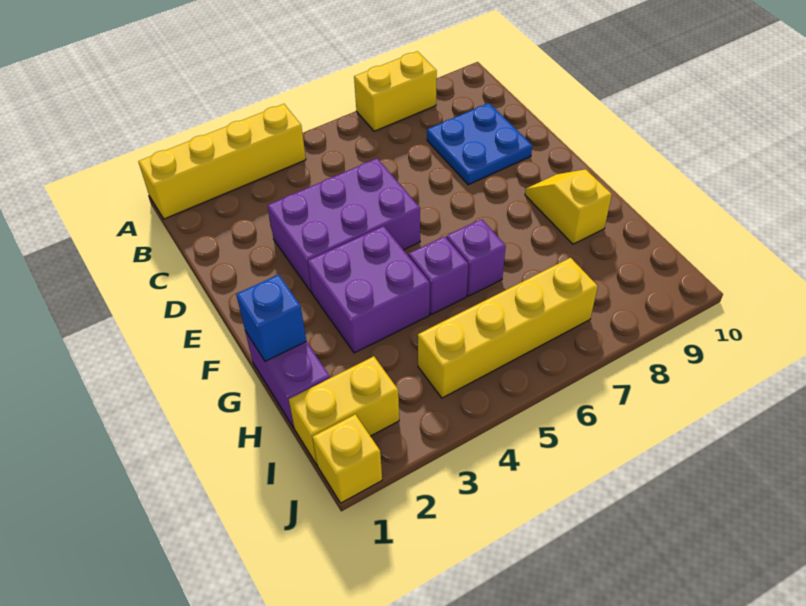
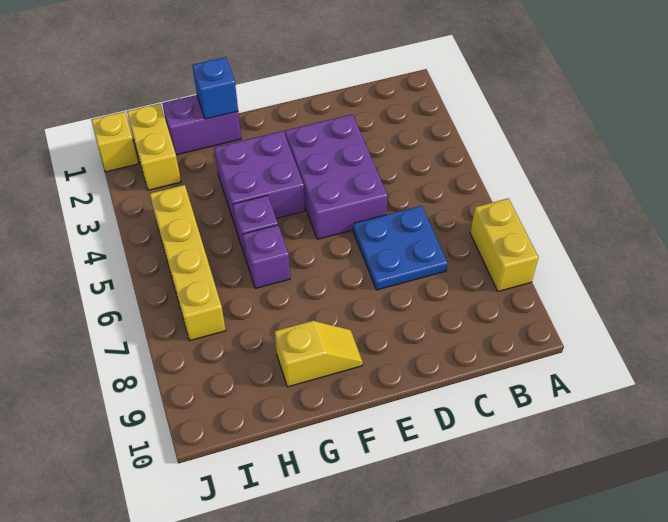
yellow brick A1:A4 level 1 -> none
blue plate C8:D9 level 1 -> blue plate C6:D7 level 1

